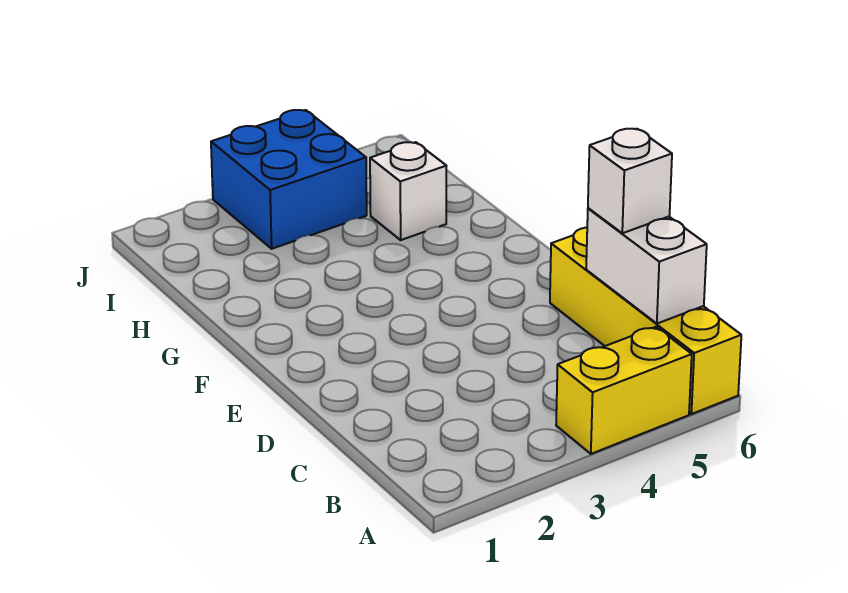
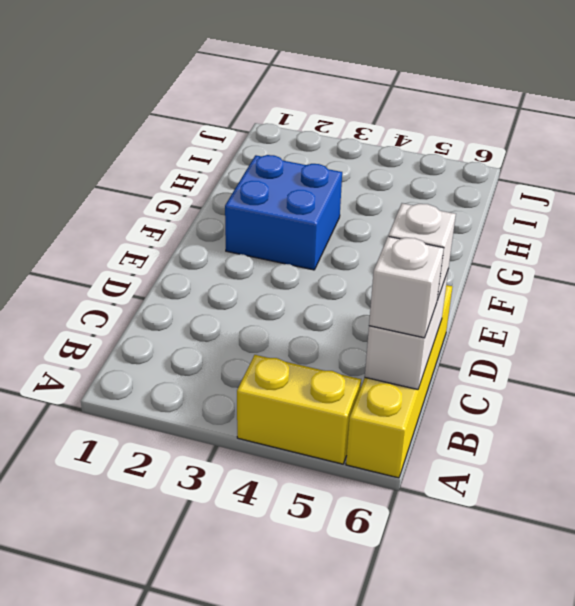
white brick H5 level 1 -> white brick B6 level 3
blue brick I3:J4 level 1 -> blue brick F2:G3 level 1

